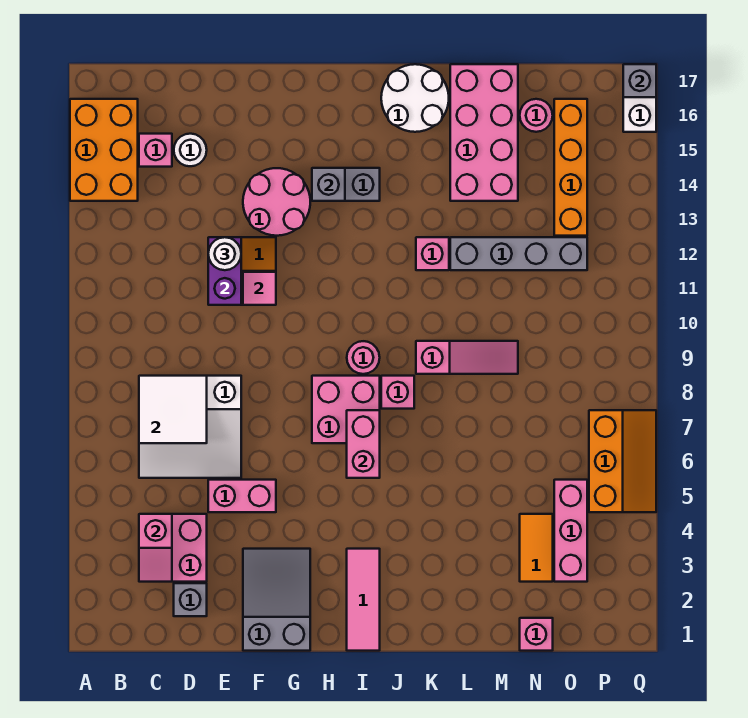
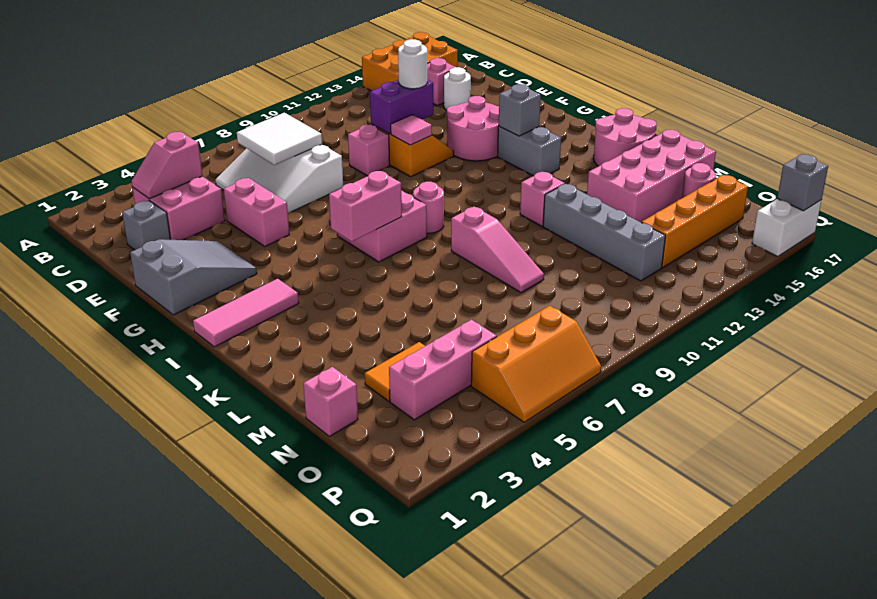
pink brick J8 level 1 -> pink brick E10 level 1
white round brick J16:K17 level 1 -> pink round brick J16:K17 level 1

